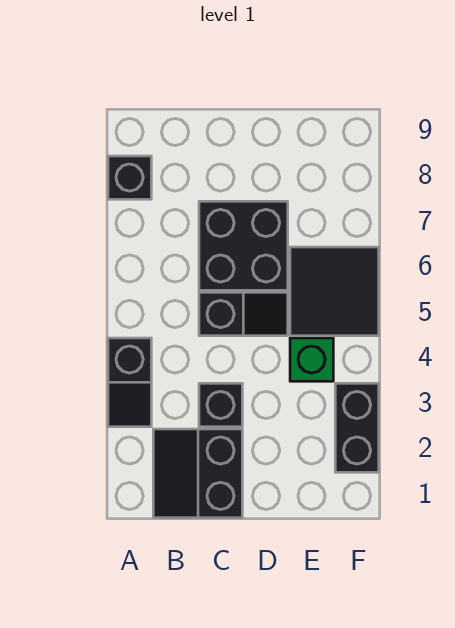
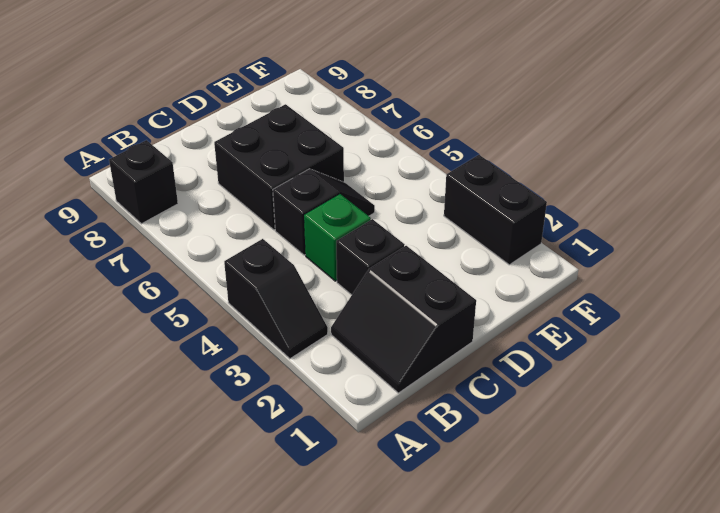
green brick E4 level 1 -> green brick C4 level 1
black tile E5:F6 level 1 -> none

